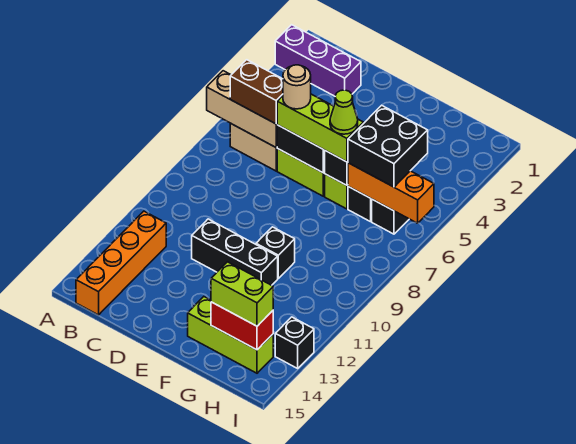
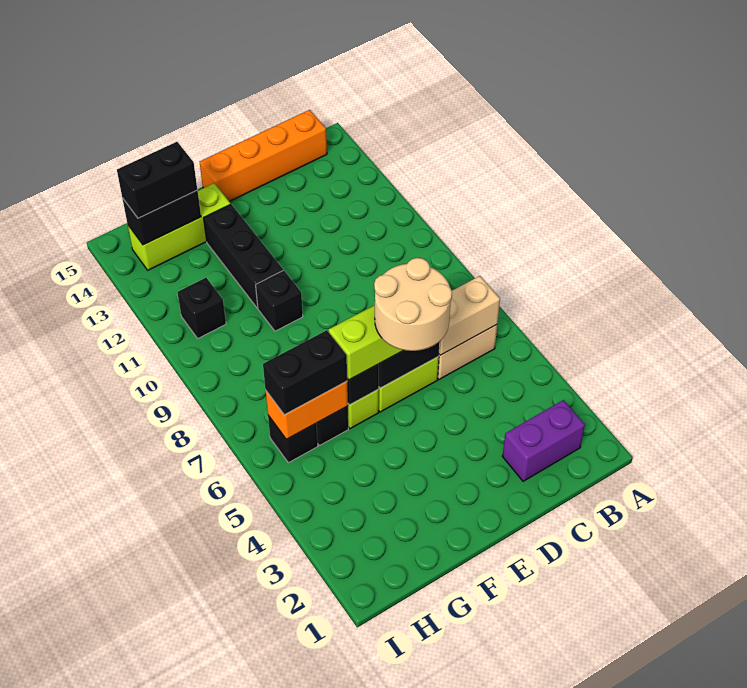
purple brick A2:C2 level 1 -> purple brick B2:C2 level 1
tan brick A6:C6 level 2 -> tan brick B6:C6 level 2
brown brick B6:C6 level 3 -> none
orange brick B12:B15 level 1 -> orange brick B15:E15 level 1
tan round brick D6 level 4 -> tan round brick D5:E6 level 4
black brick D11:F11 level 1 -> black brick F11:F13 level 1
lime cone F6 level 4 -> none
black brick G5:H6 level 3 -> black brick G6:H6 level 3
orange brick G6:I6 level 2 -> orange brick G6:H6 level 2
red brick G14:H14 level 2 -> black brick G14:H14 level 2
lime brick G14:H14 level 3 -> black brick G14:H14 level 3
black brick I13 level 1 -> black brick H11 level 1

